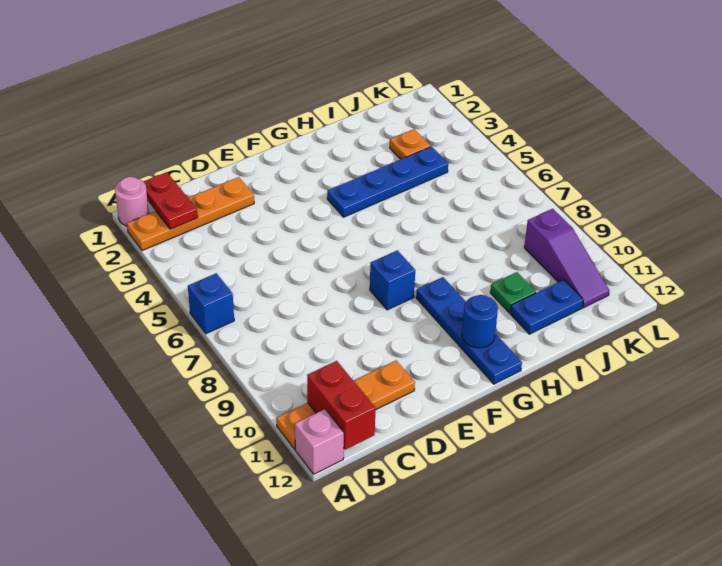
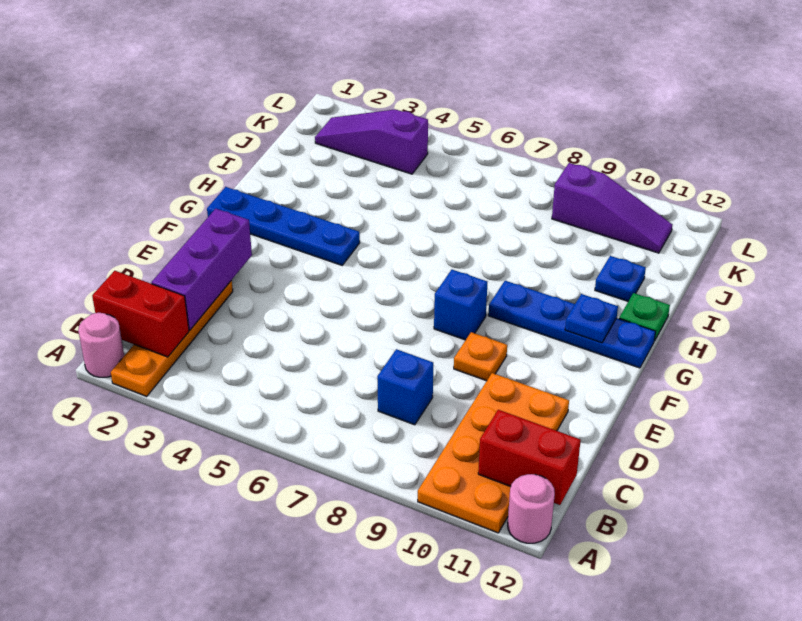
blue brick A6 level 1 -> blue brick C8 level 1
orange plate A11:D11 level 1 -> orange plate A10:D11 level 1
pink brick A12 level 1 -> pink round brick A12 level 1
red plate B1:B2 level 2 -> red brick B1:B2 level 2
none -> purple brick C2:E2 level 2
blue plate G4:J4 level 1 -> blue plate G1:G4 level 1
blue round brick G11 level 2 -> blue plate G11 level 2
green plate I10 level 1 -> green plate H12 level 1
blue plate I11:J11 level 1 -> blue plate I11 level 1
orange plate J3 level 1 -> orange plate E9 level 1
none -> purple slope K2:K4 level 1 top 4

